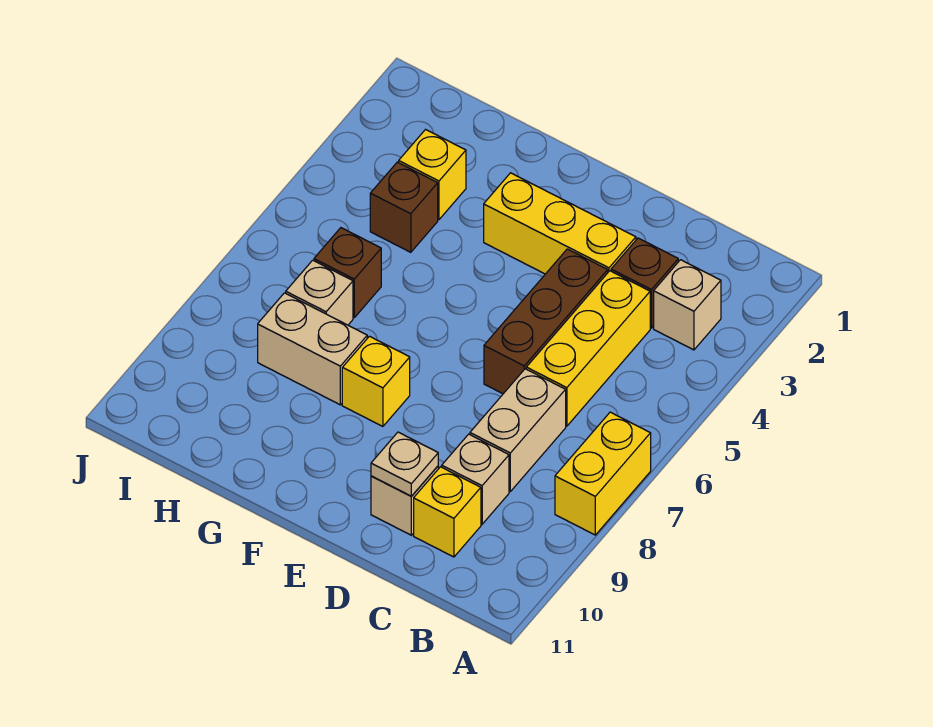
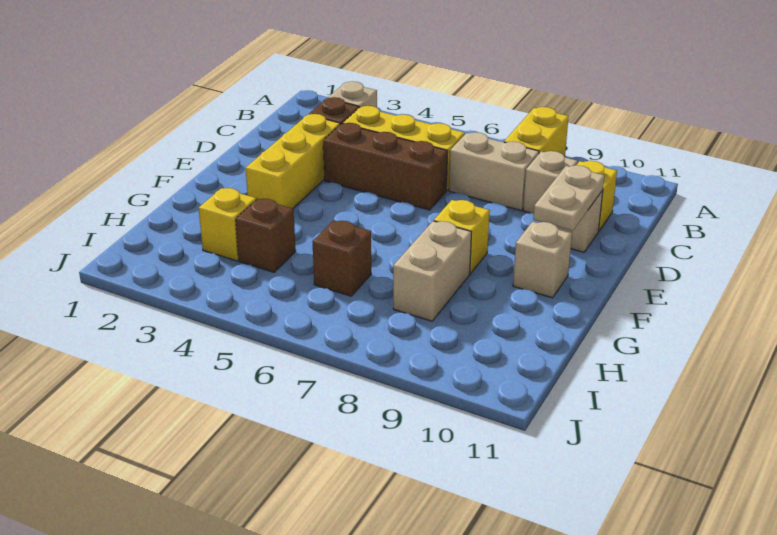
yellow brick A7:A8 level 1 -> yellow brick A8:B8 level 1
tan plate D10 level 2 -> tan plate D10:E10 level 2
tan brick H7 level 1 -> tan brick F10 level 1

